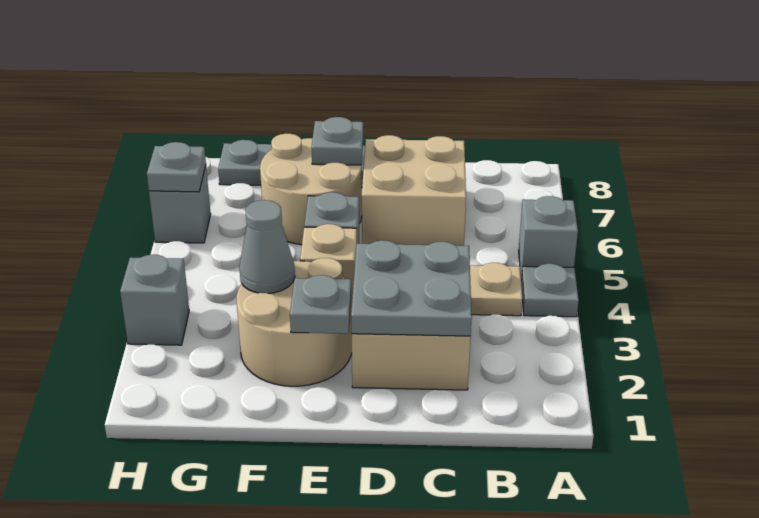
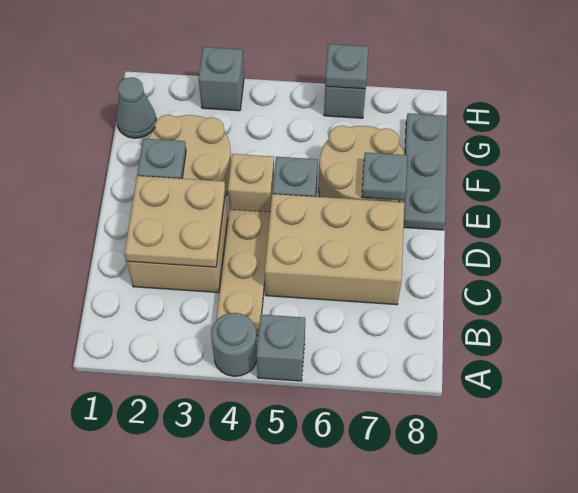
grey plate A4 level 1 -> grey round brick A4 level 1
grey plate C2:D3 level 2 -> tan plate C2:D3 level 2
tan brick C6:D7 level 1 -> tan brick C5:D7 level 1
grey cone F3 level 2 -> grey cone G1 level 1

